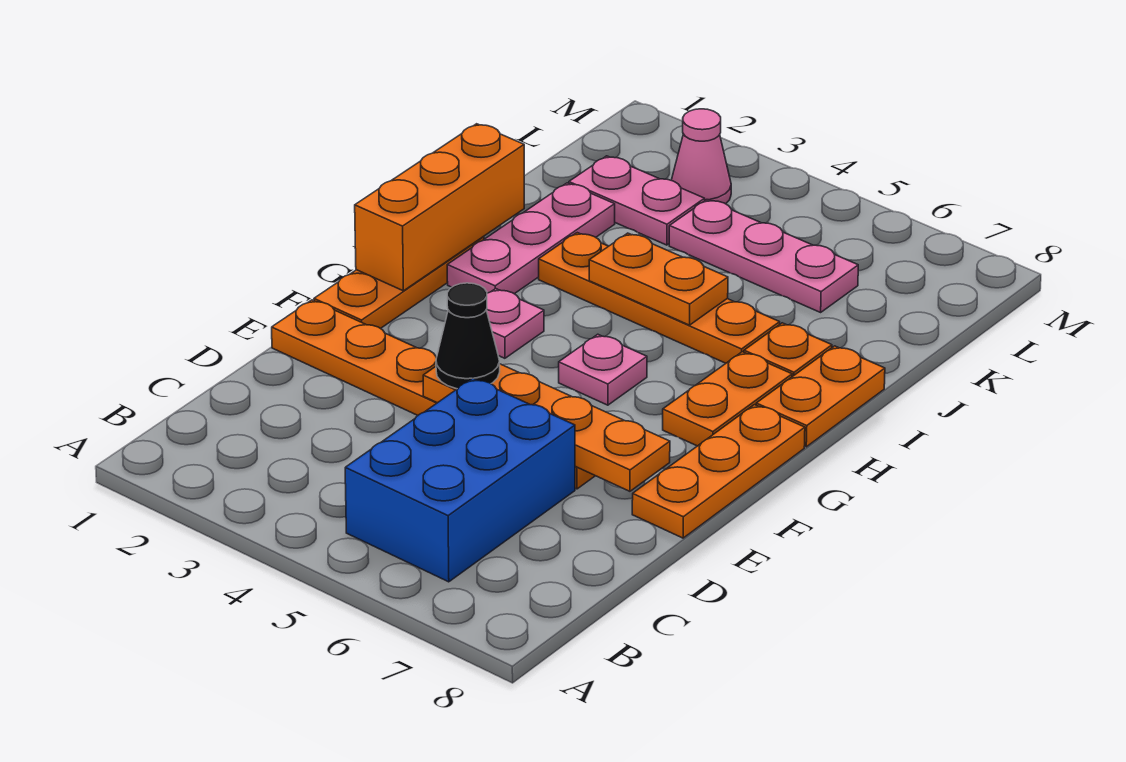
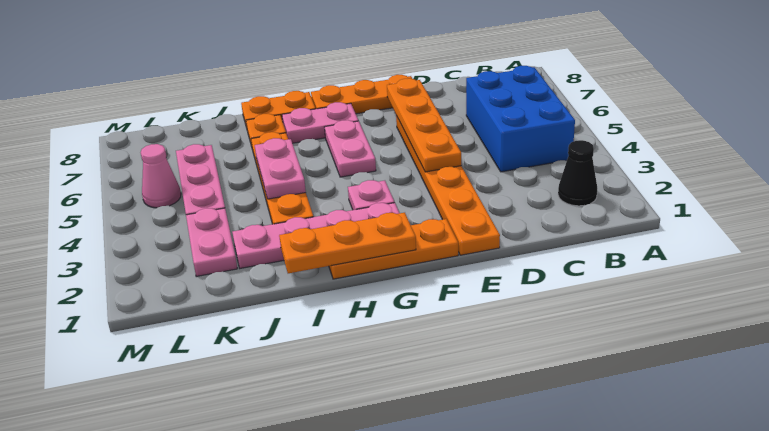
blue brick B5:D6 level 1 -> blue brick B4:C6 level 1
black cone E4 level 3 -> black cone B2 level 1
orange brick G1:I1 level 2 -> orange plate G1:I1 level 2
pink plate G5 level 1 -> pink plate G5:G6 level 1
orange plate G7:H7 level 1 -> pink plate G7:H7 level 1
pink plate H2:J2 level 1 -> pink plate G2:J2 level 1
orange plate I4:I5 level 2 -> pink plate I4:I5 level 2
pink cone L3 level 1 -> pink cone L5 level 1

